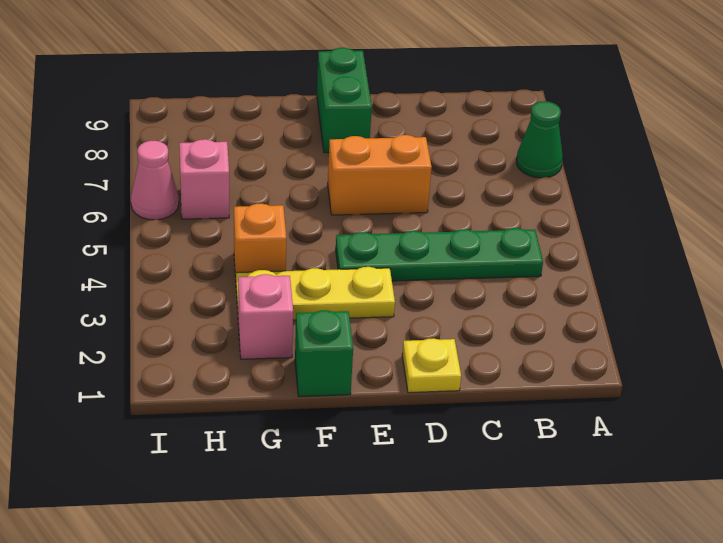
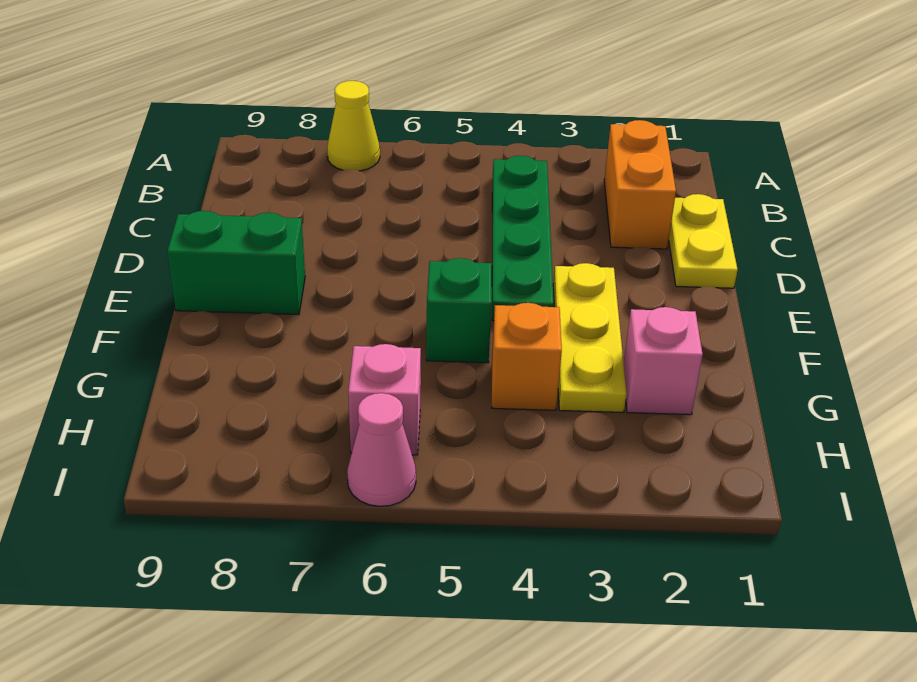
green cone A7 level 1 -> yellow cone A7 level 1
yellow plate D1 level 1 -> yellow plate C1:D1 level 1
orange brick D6:E6 level 1 -> orange brick B2:C2 level 1
green brick F1 level 1 -> green brick F5 level 1

